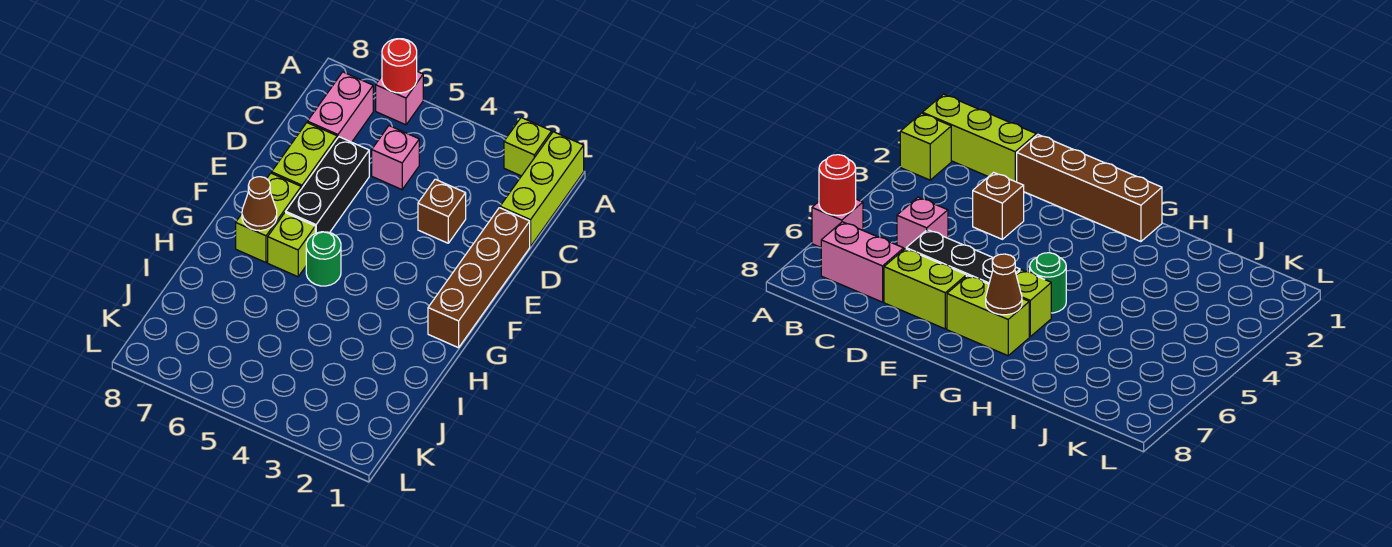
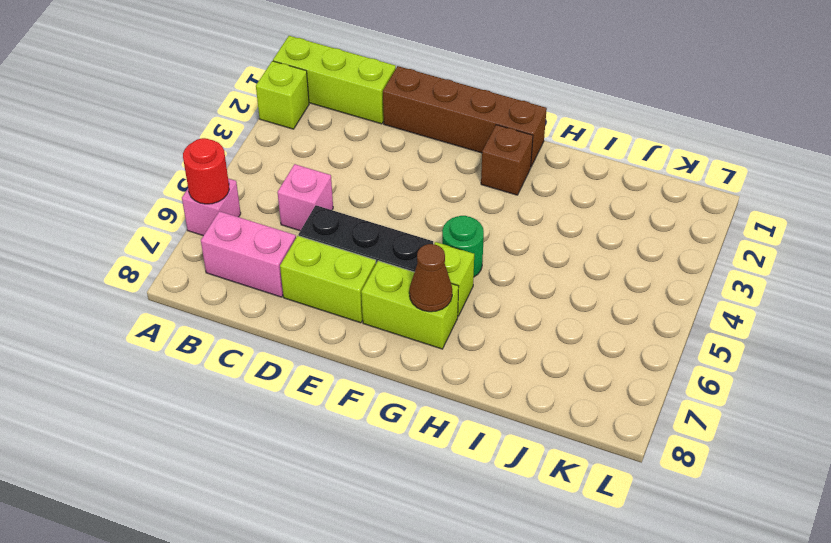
brown brick D3 level 1 -> brown brick G2 level 1

